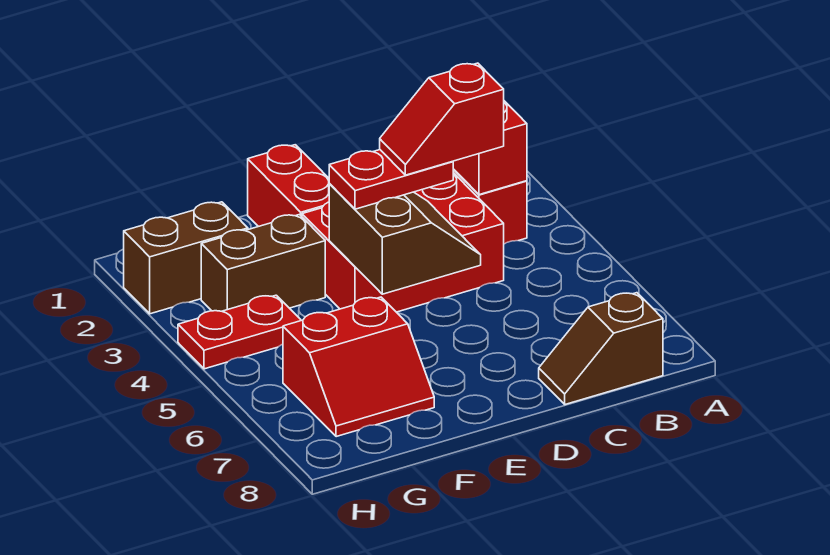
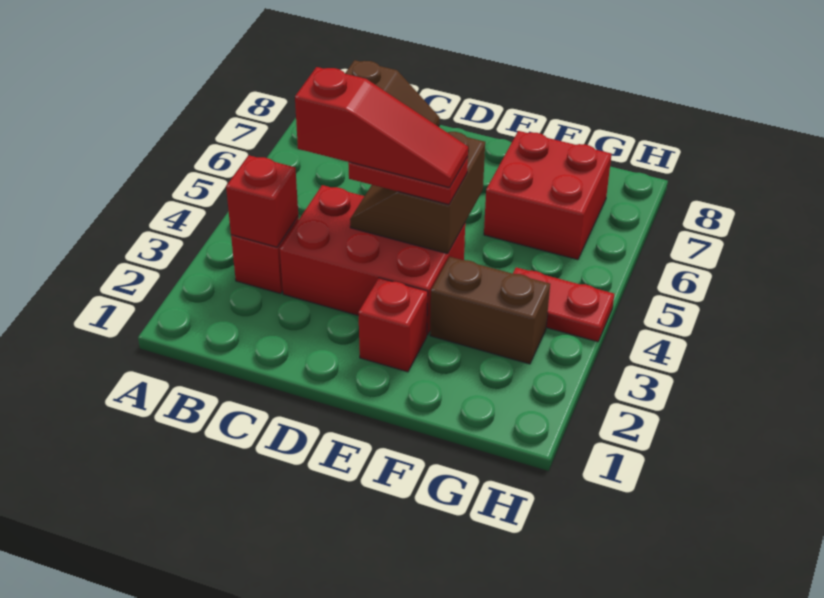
red slope C4:D4 level 4 top C -> red slope C4:E4 level 4 top C
red brick E1:E2 level 1 -> red brick E2 level 1
red slope F6:G7 level 1 top 6 -> red brick F6:G7 level 1
brown brick G2:H2 level 1 -> none

